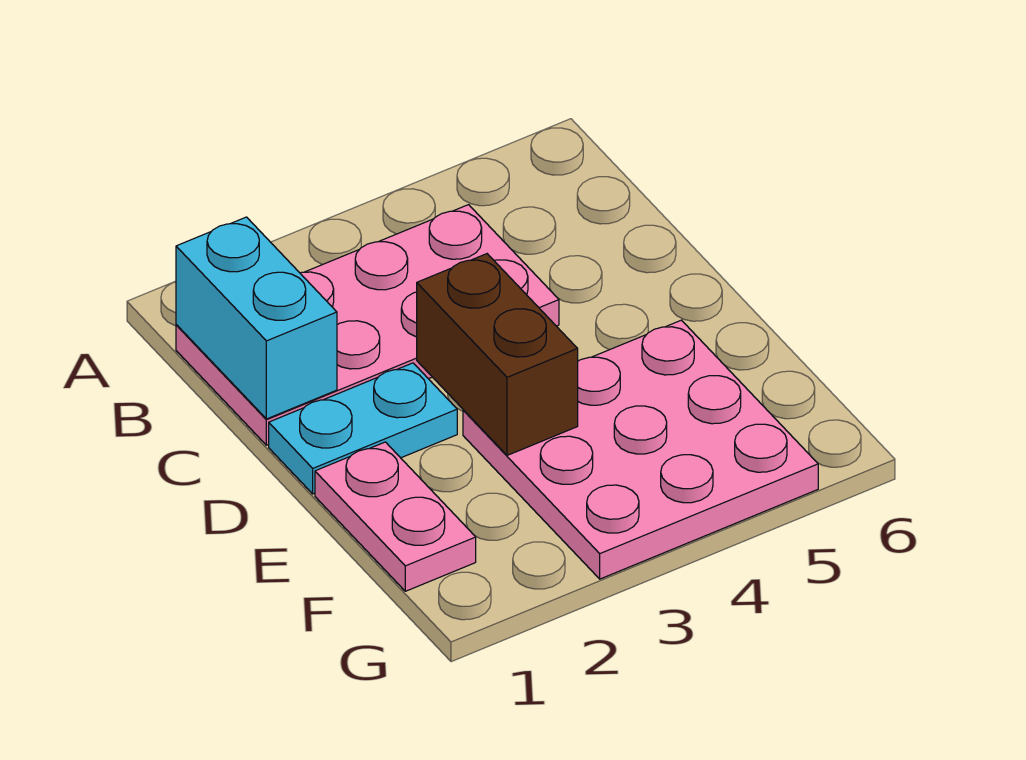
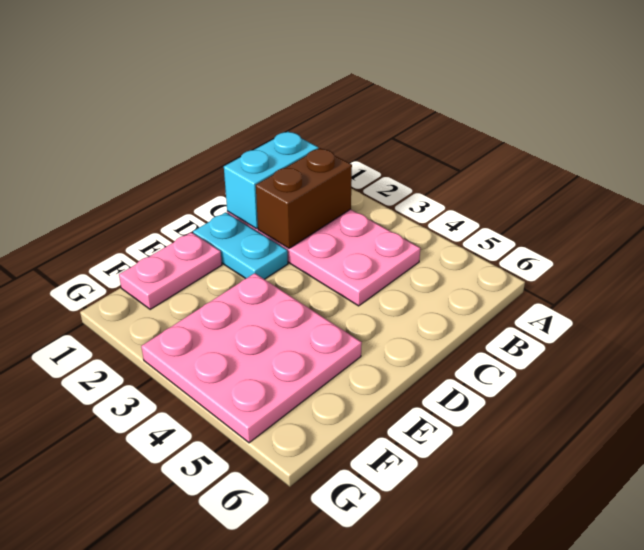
brown brick D3:E3 level 2 -> brown brick B2:C2 level 2

